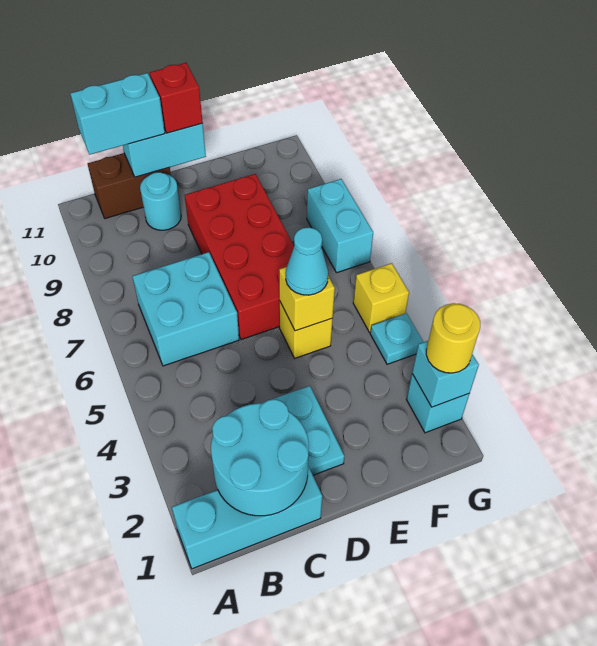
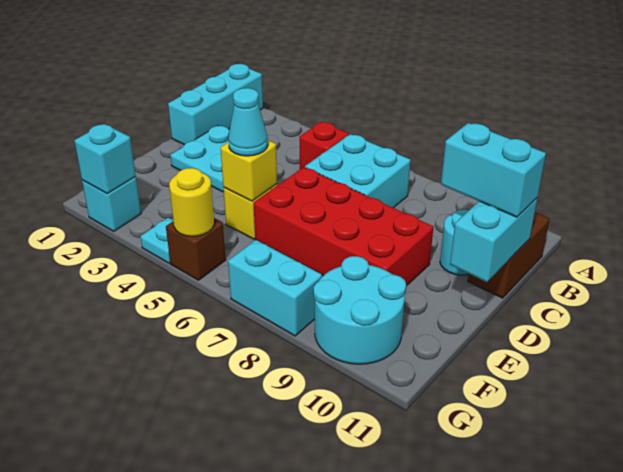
cyan round brick B1:C2 level 2 -> cyan round brick F9:G10 level 1
cyan brick B11:C11 level 3 -> cyan brick C10:C11 level 3
red brick D11 level 3 -> red brick B5 level 1
yellow round brick G2 level 3 -> yellow round brick G5 level 2
yellow brick G5 level 1 -> brown brick G5 level 1

